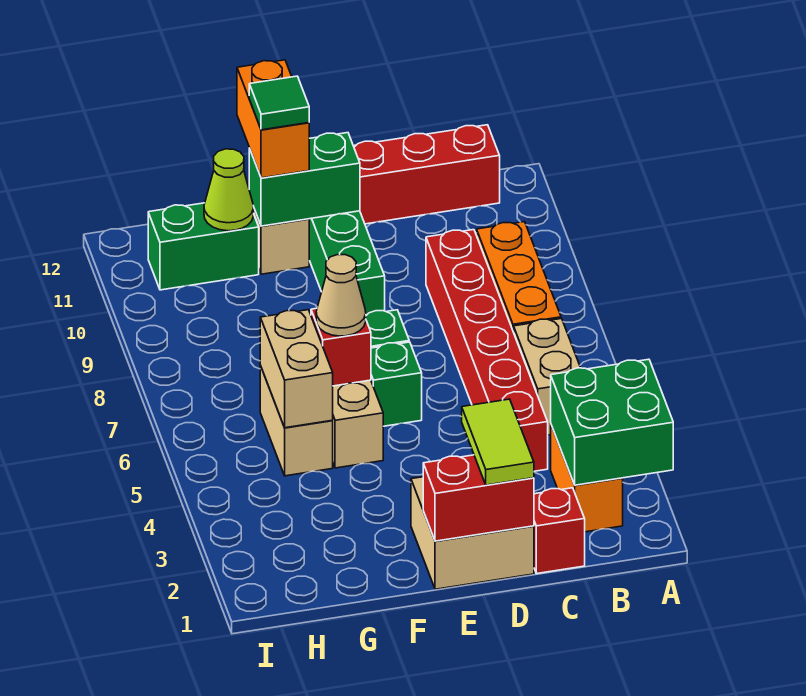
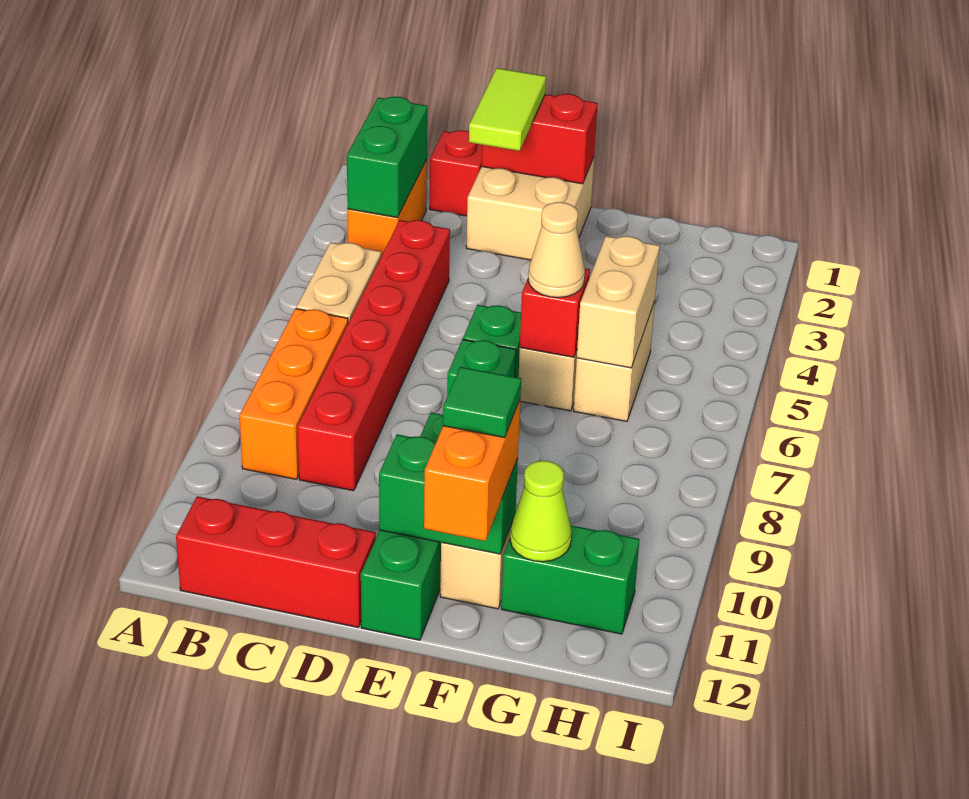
green brick A2:B3 level 2 -> green brick B2:B3 level 2

